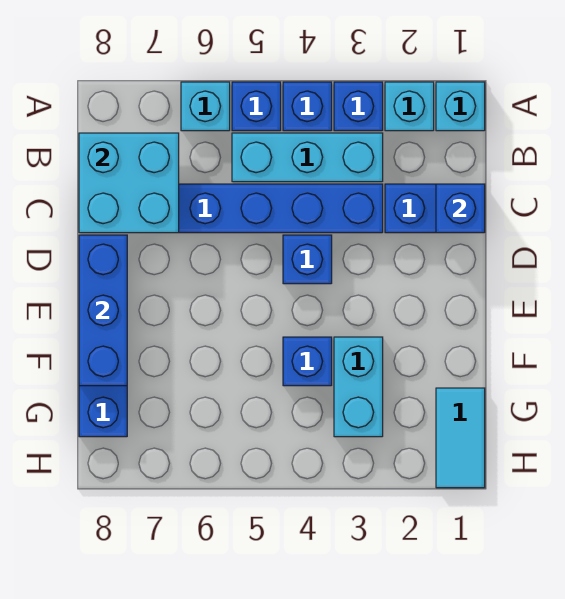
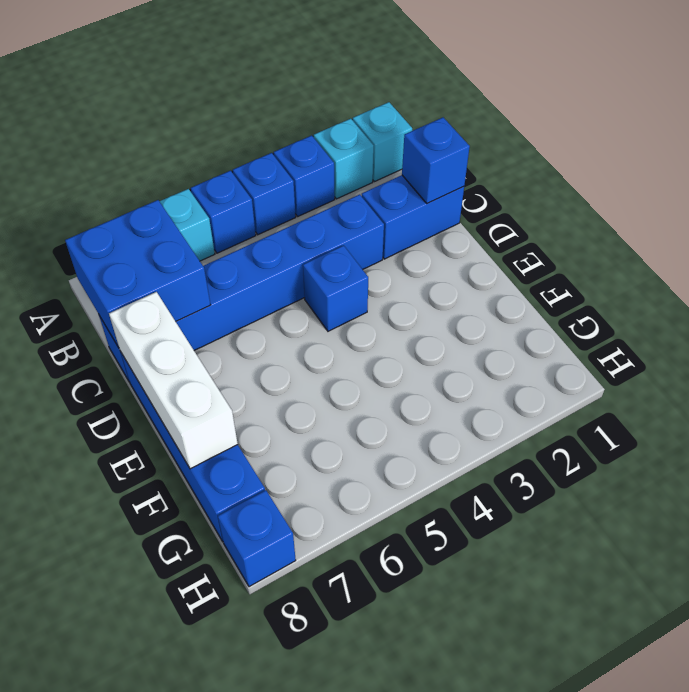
cyan brick B3:B5 level 1 -> none
cyan brick B7:C8 level 2 -> blue brick B7:C8 level 2
blue brick D8:F8 level 2 -> white brick D8:F8 level 2
cyan brick F3:G3 level 1 -> none
blue brick F4 level 1 -> blue brick H8 level 1
cyan tile G1:H1 level 1 -> none

